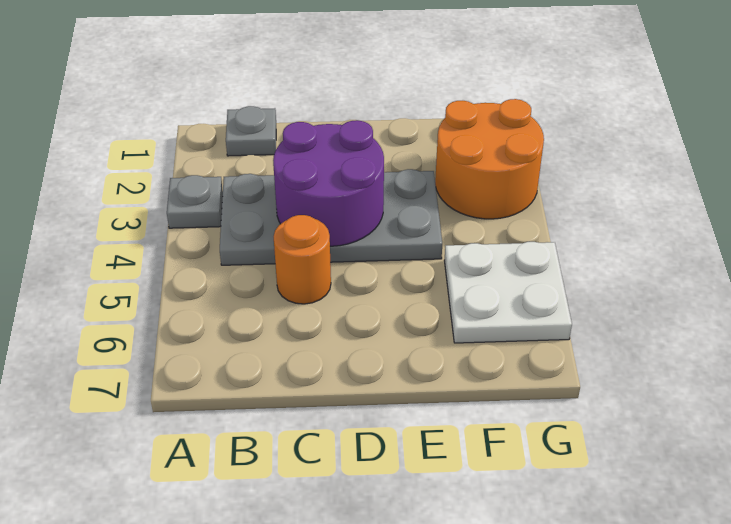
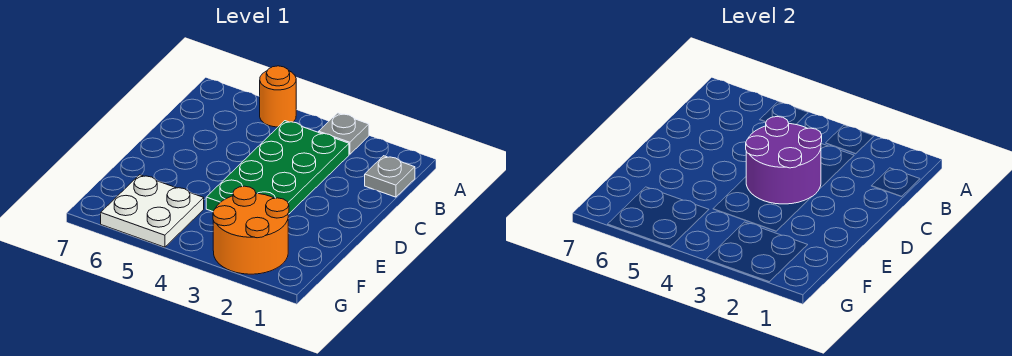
grey plate B3:E4 level 1 -> green plate B3:E4 level 1
orange round brick C5 level 1 -> orange round brick A5 level 1

